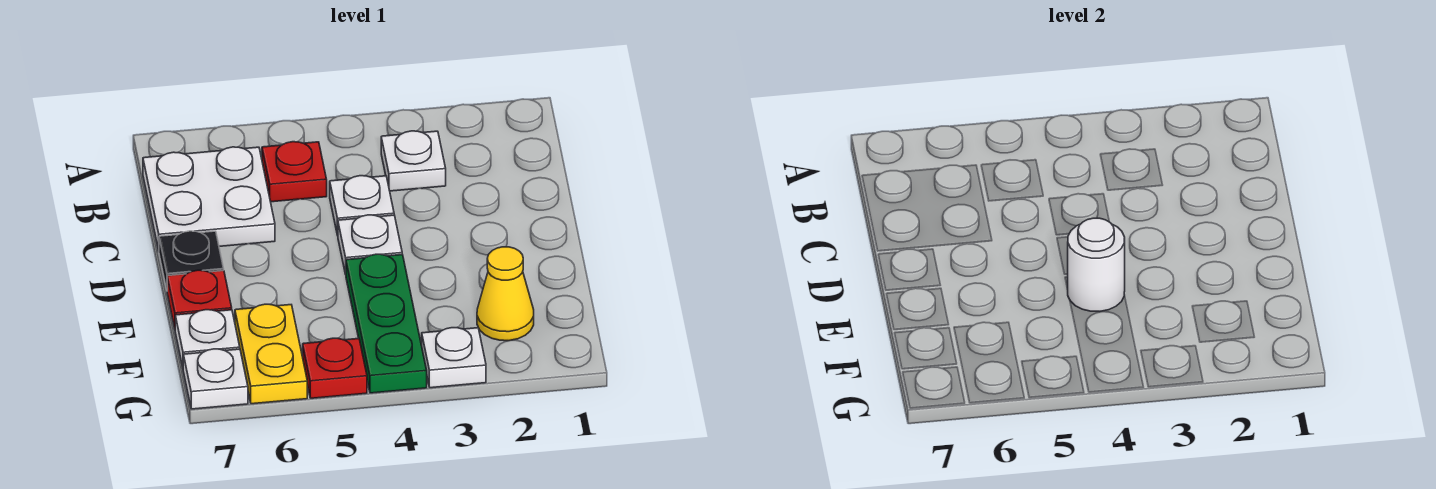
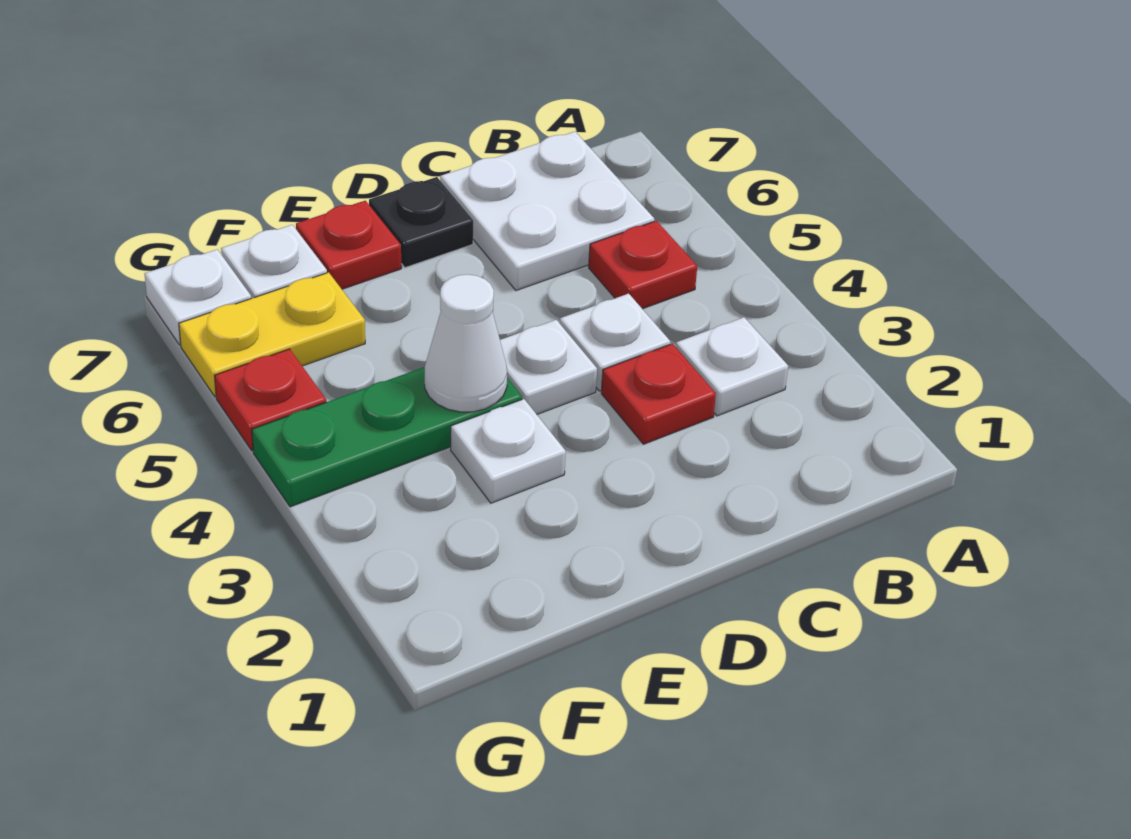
none -> red plate C3 level 1
white round brick E4 level 2 -> white cone E4 level 2
yellow cone F2 level 1 -> none
white plate G3 level 1 -> white plate E3 level 1

